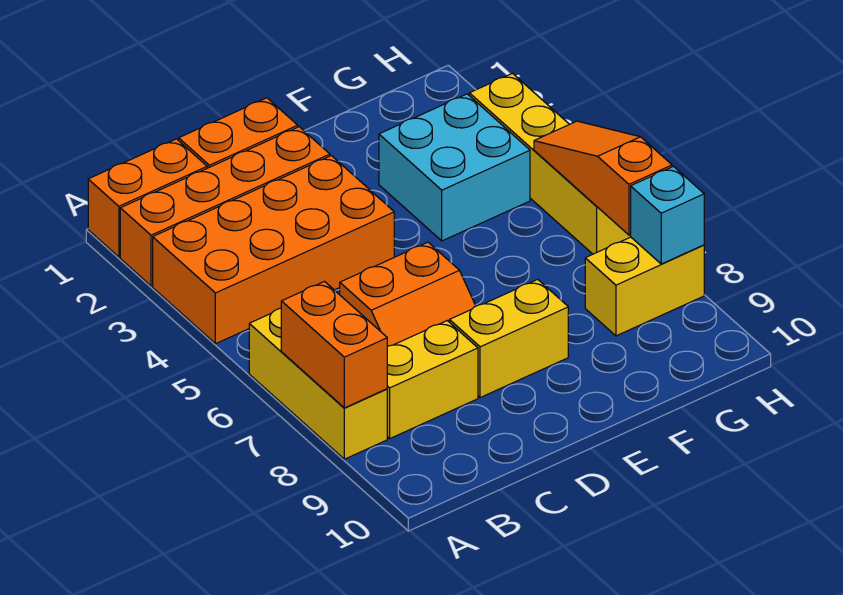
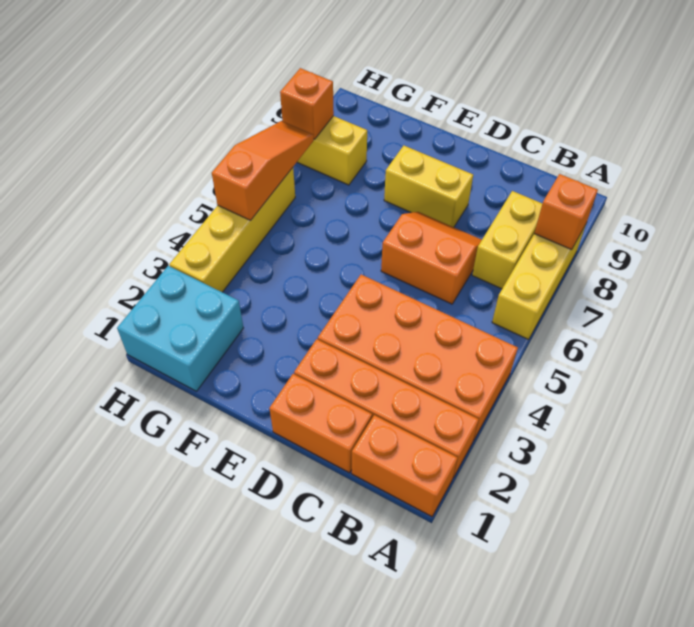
orange brick A7:A8 level 2 -> orange brick A8 level 2
yellow brick B8:C8 level 1 -> yellow brick B7:B8 level 1
cyan brick F3:G4 level 1 -> cyan brick G1:H2 level 1
orange slope H5:H7 level 2 top 7 -> orange slope H5:H7 level 2 top 5
cyan brick H8 level 2 -> orange brick H8 level 2

